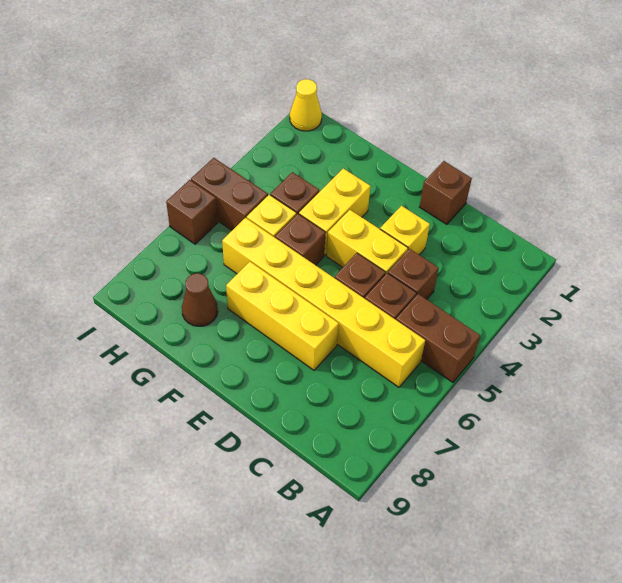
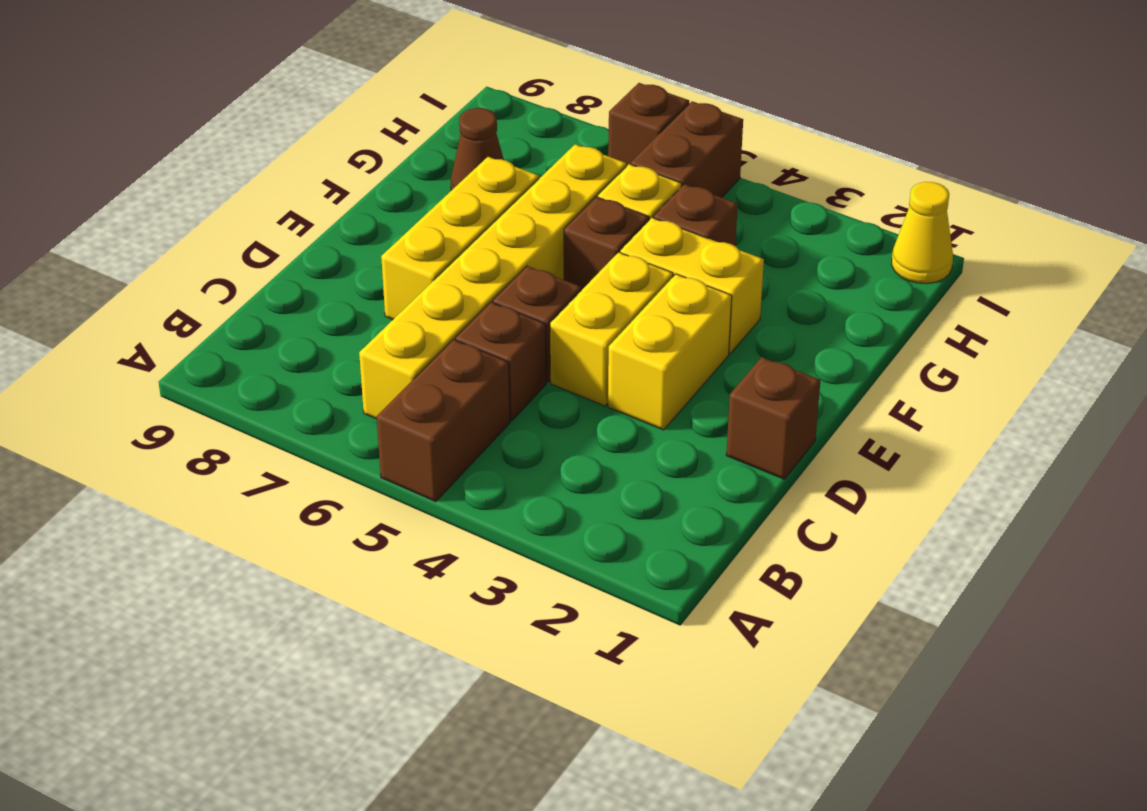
brown brick C4 level 1 -> none
yellow brick D3 level 1 -> yellow brick D3:E3 level 1

